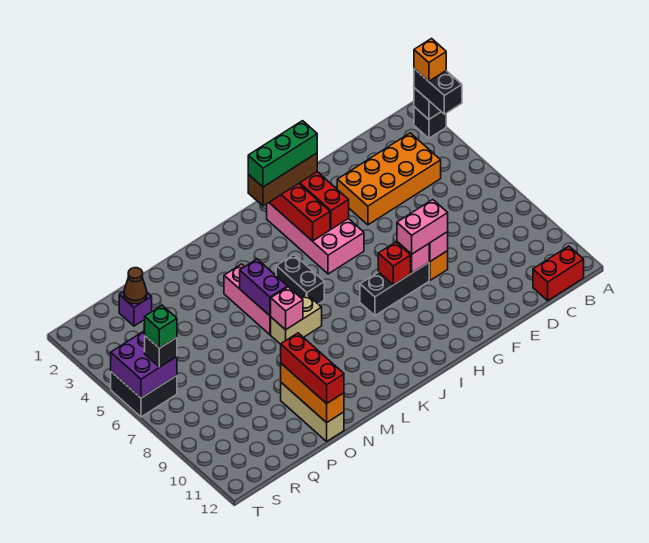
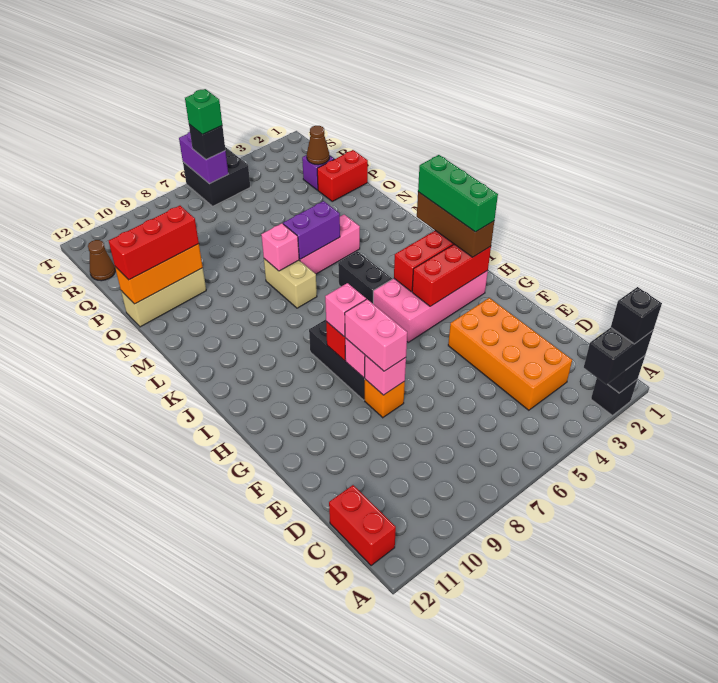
orange brick A2 level 4 -> black brick A2 level 4
none -> pink brick H8 level 3
black brick K5:K6 level 1 -> black brick J5:K5 level 1
none -> red brick P1:P2 level 1
none -> brown cone R12 level 1
purple brick S5:T6 level 2 -> purple brick S6:T6 level 2

